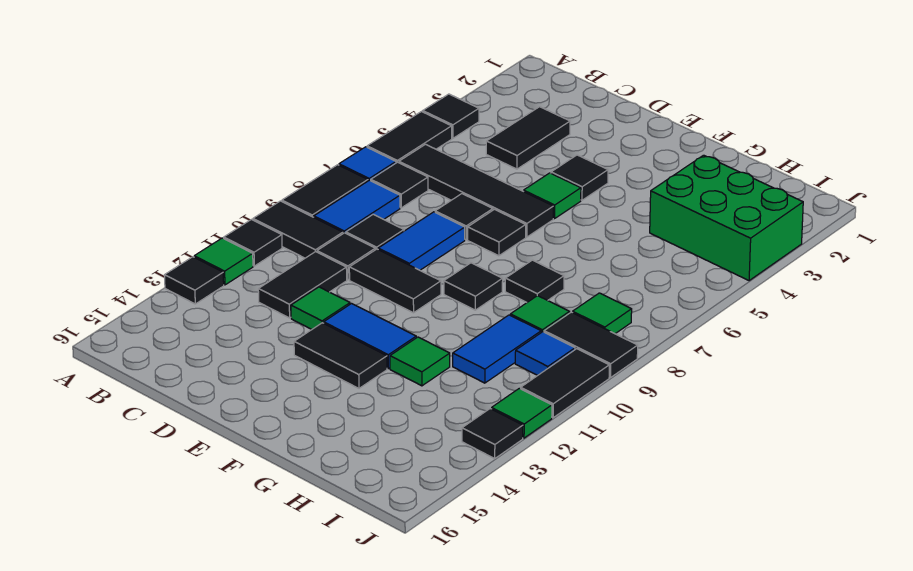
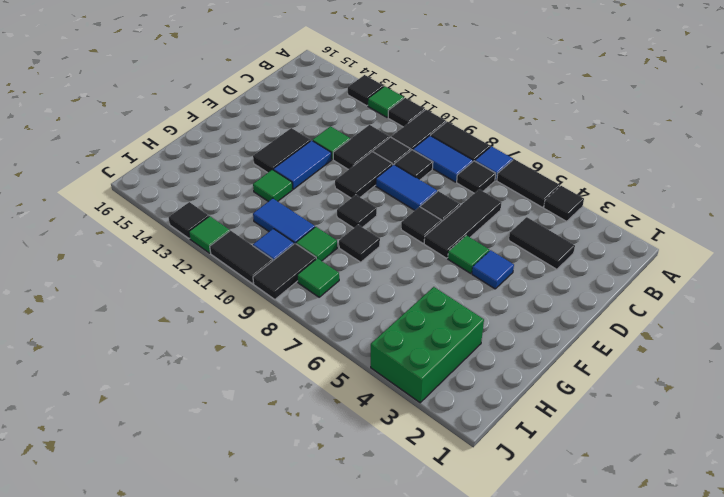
black tile B6:E6 level 1 -> black tile C6:E6 level 1
black tile C11:C12 level 1 -> black tile C11:D11 level 1
black tile E4 level 1 -> blue tile E4 level 1

